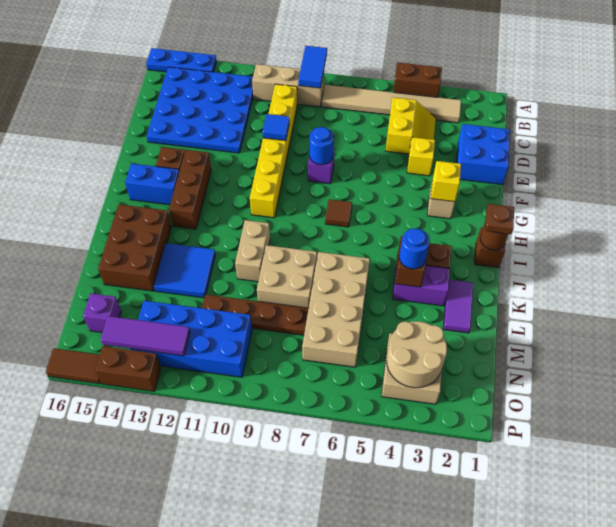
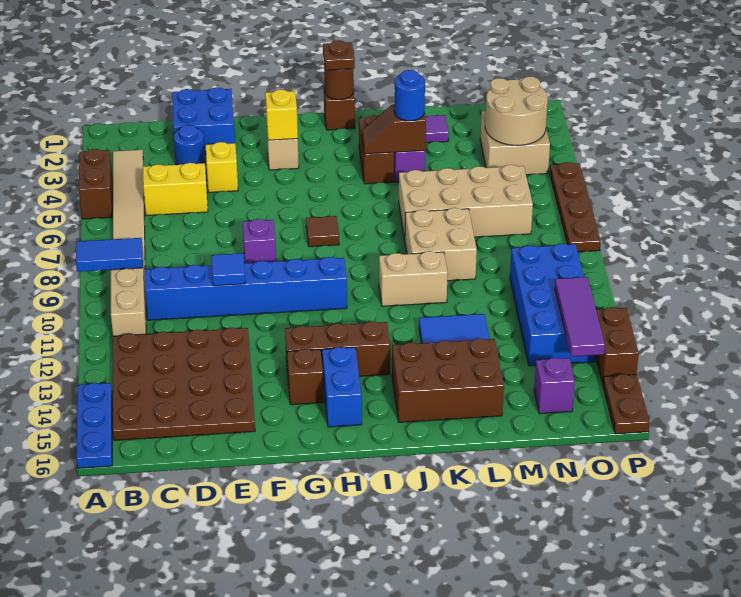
blue plate B12:E15 level 1 -> brown plate B12:E15 level 1
yellow brick C10:H10 level 1 -> blue brick C10:H10 level 1
blue round brick F8 level 2 -> blue round brick D3 level 1
brown plate M8:M11 level 1 -> brown plate P5:P8 level 1
brown tile P15:P16 level 1 -> brown plate P15:P16 level 1

